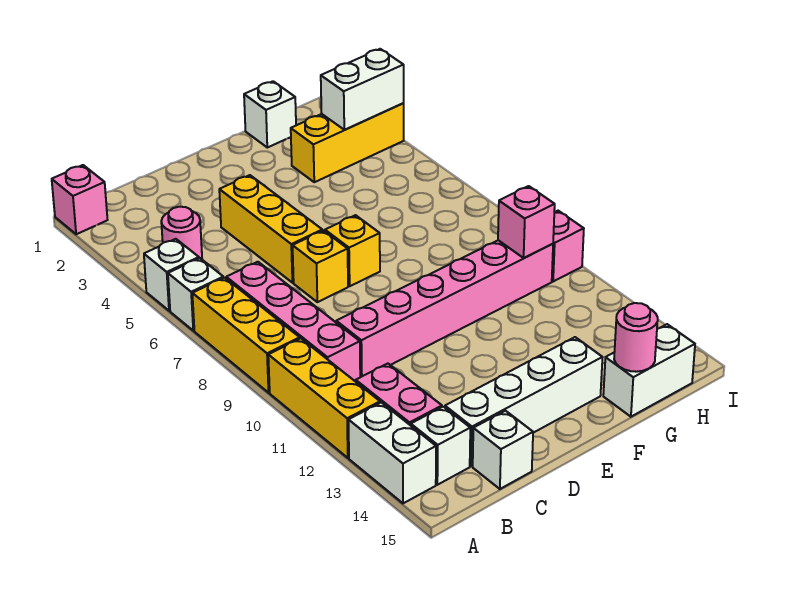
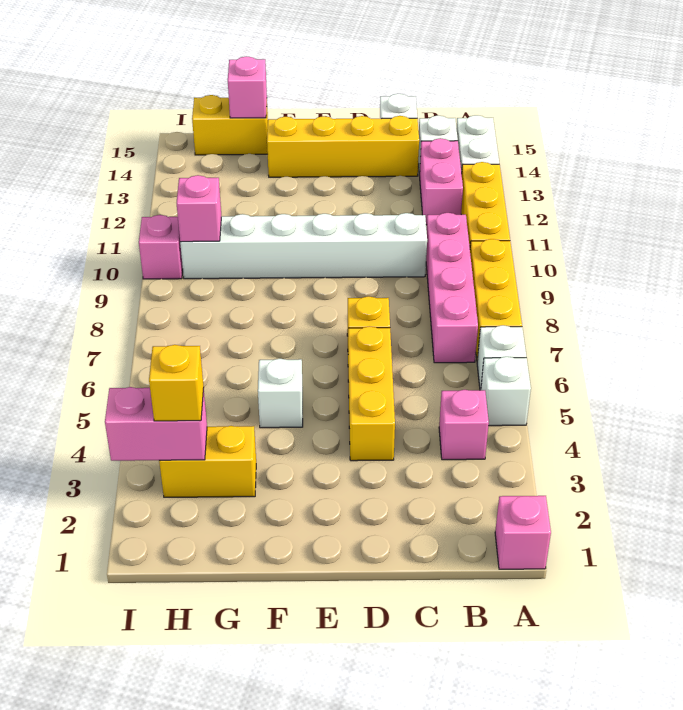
pink round brick B4 level 1 -> pink brick B4 level 1
pink brick C10:H10 level 1 -> white brick C10:H10 level 1
white brick C14:F14 level 1 -> yellow brick C14:F14 level 1
yellow brick E7 level 1 -> yellow brick H3 level 3
white brick G1 level 1 -> white brick F5 level 1
yellow brick G3:I3 level 1 -> yellow brick G3:H3 level 1
white brick G15:H15 level 1 -> yellow brick G15:H15 level 1
pink round brick G15 level 2 -> pink brick G15 level 2
white brick H3:I3 level 2 -> pink brick H3:I3 level 2

